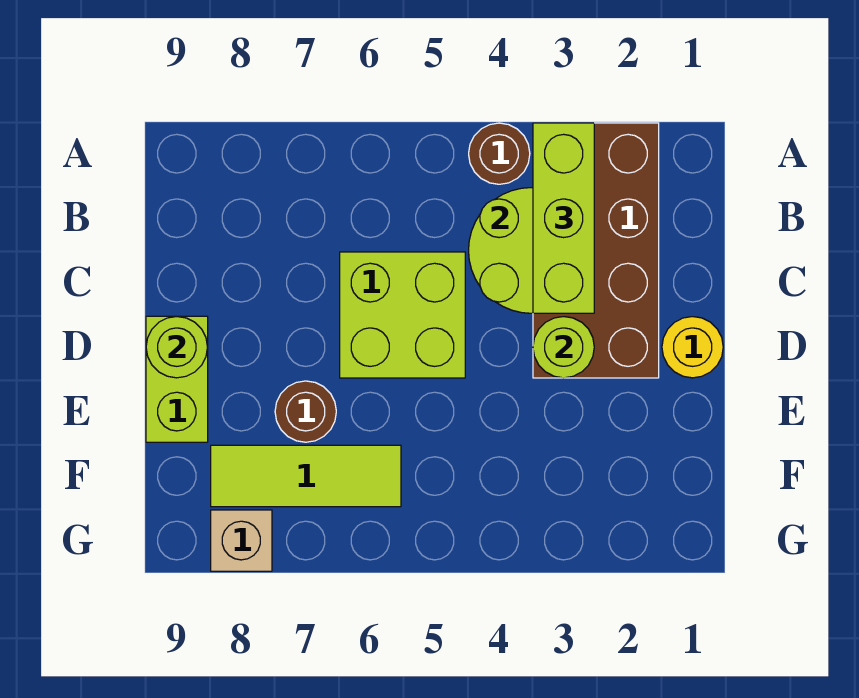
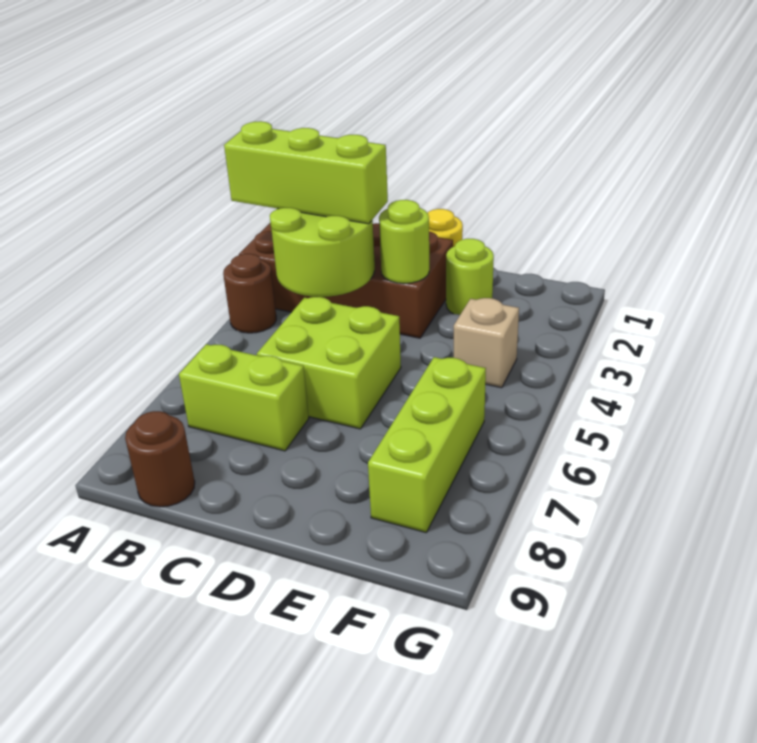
lime brick D9:E9 level 1 -> lime brick B7:C7 level 1
lime round brick D9 level 2 -> lime round brick E2 level 1
brown round brick E7 level 1 -> brown round brick B9 level 1
lime tile F6:F8 level 1 -> lime brick F6:F8 level 1
tan brick G8 level 1 -> tan brick F4 level 1

